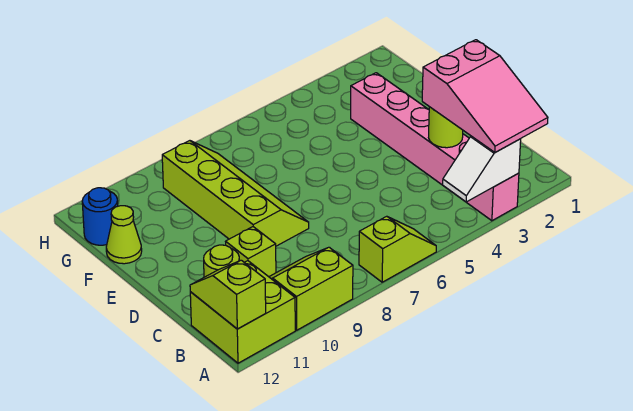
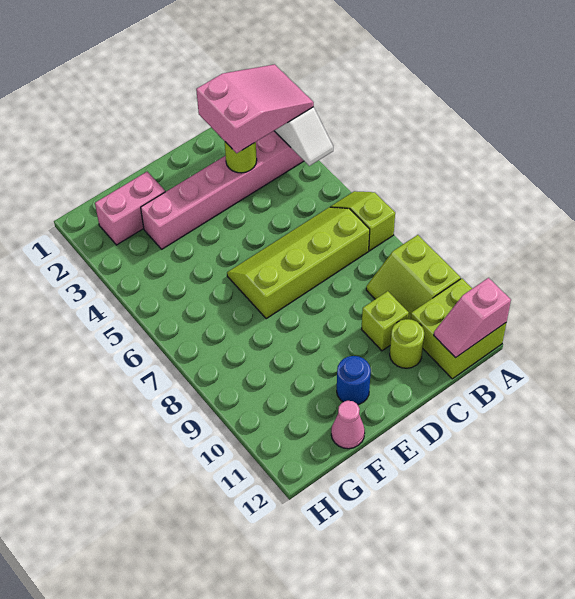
lime slope A12:B12 level 2 top A -> pink slope A12:B12 level 2 top A
lime slope D8:G9 level 1 top 9 -> lime slope B6:E7 level 1 top 7
none -> pink brick F2:G2 level 1
lime cone F12 level 1 -> pink cone F12 level 1
blue round brick G12 level 1 -> blue round brick E11 level 1

